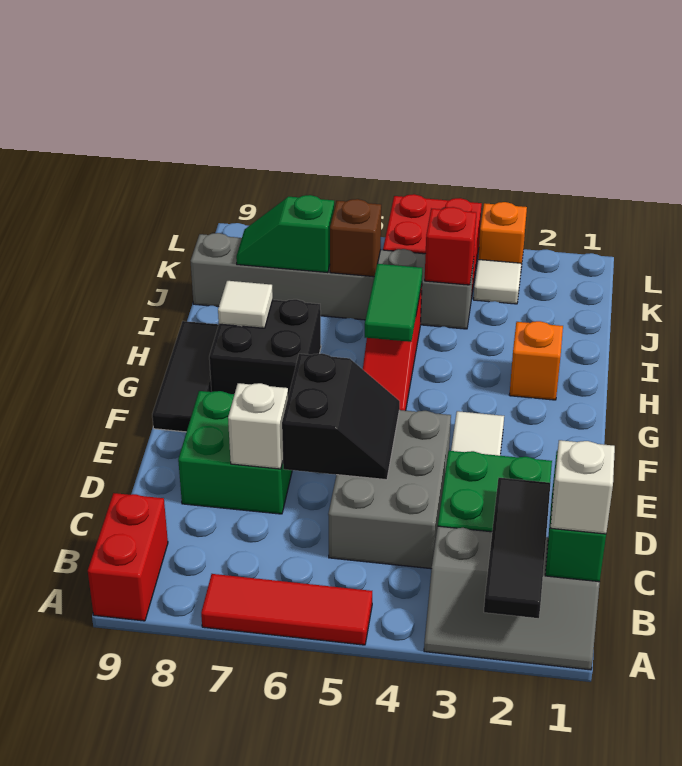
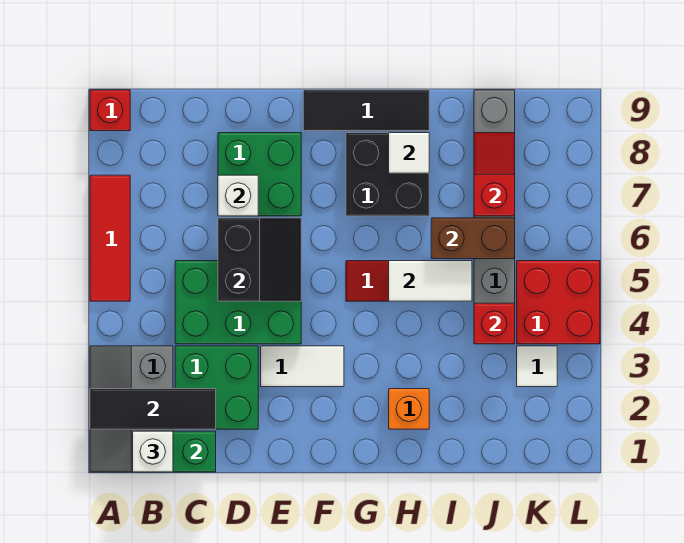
red brick A9:B9 level 1 -> red brick A9 level 1
grey brick C4:E5 level 1 -> green brick C4:E5 level 1
black slope D5:E6 level 2 top 6 -> black slope D5:E6 level 2 top D
green tile H5:I5 level 2 -> white tile H5:I5 level 2
brown brick J6 level 2 -> brown brick I6:J6 level 2
green slope J7:J8 level 2 top 7 -> red slope J7:J8 level 2 top 7
orange brick L3 level 1 -> none

